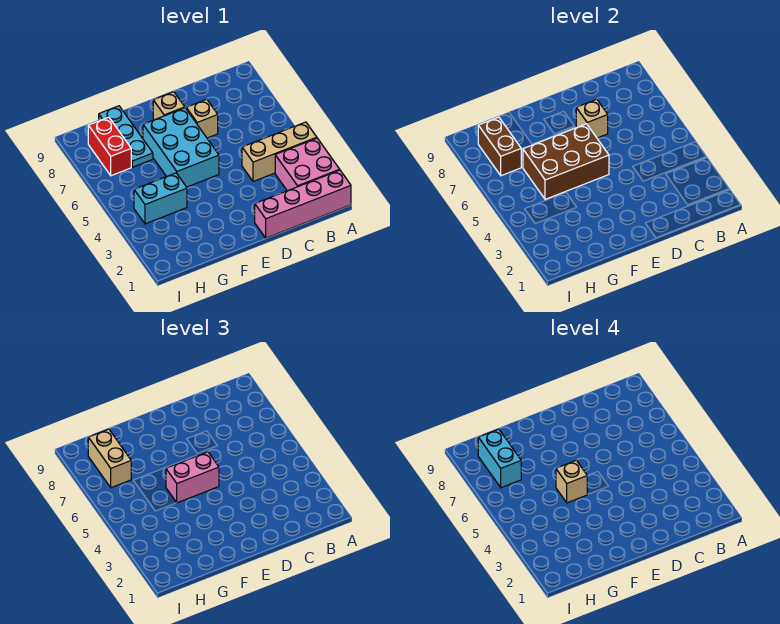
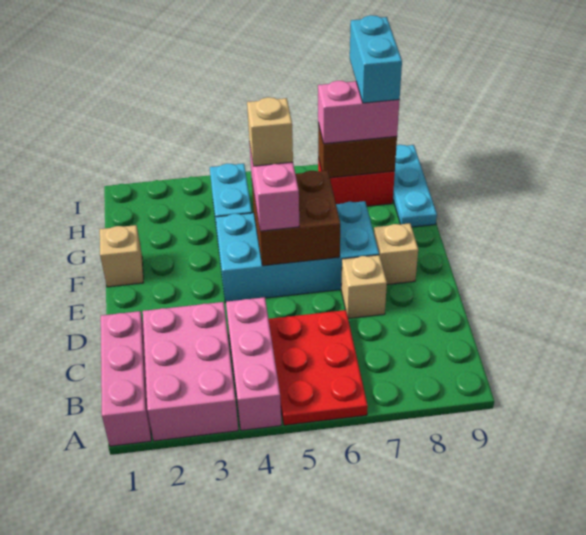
pink brick A1:D1 level 1 -> pink brick A1:C1 level 1
pink brick A2:B3 level 1 -> pink brick A2:C3 level 1
tan brick A4:C4 level 1 -> pink brick A4:C4 level 1
none -> red plate A5:C6 level 1
tan brick D7 level 2 -> tan brick F1 level 1
cyan brick E5:F7 level 1 -> cyan brick E4:F7 level 1
brown brick E5:G6 level 2 -> brown brick E5:F6 level 2
cyan plate G7:G9 level 1 -> cyan plate G9:I9 level 1
tan brick H7:H8 level 3 -> pink brick H7:H8 level 3
cyan brick H7:H8 level 4 -> cyan brick H8:I8 level 4

